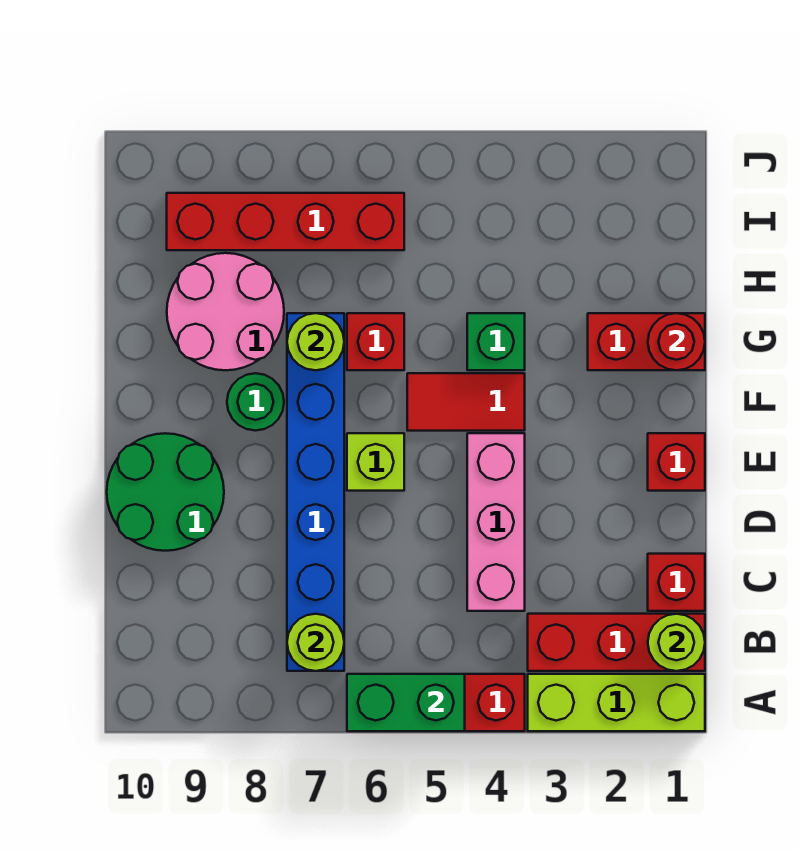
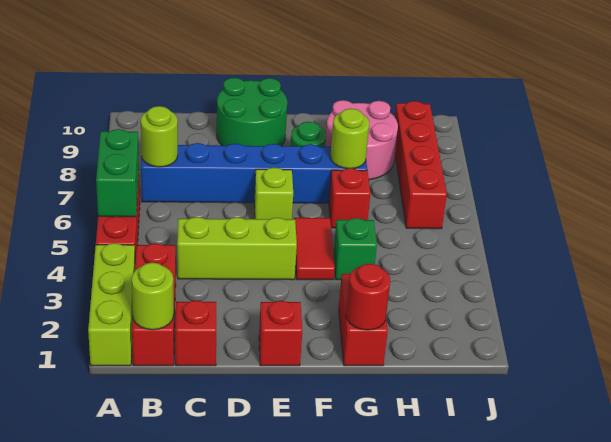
pink brick C4:E4 level 1 -> lime brick C4:E4 level 1

